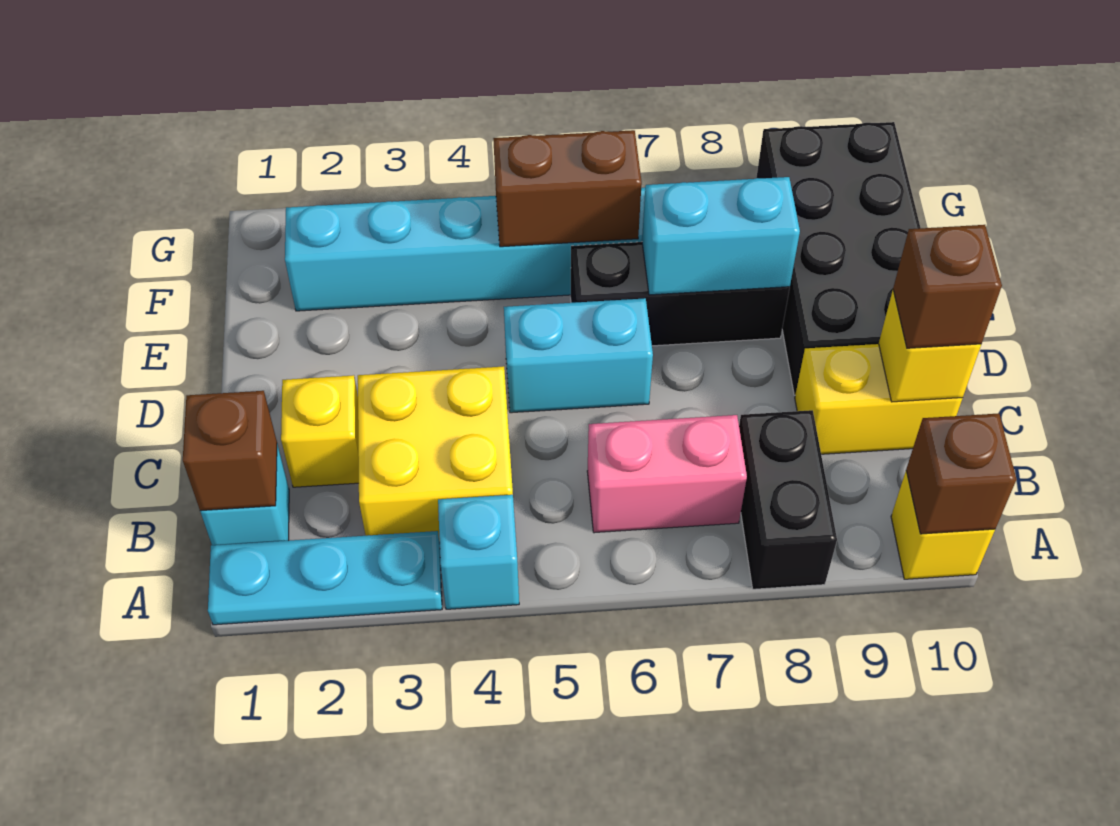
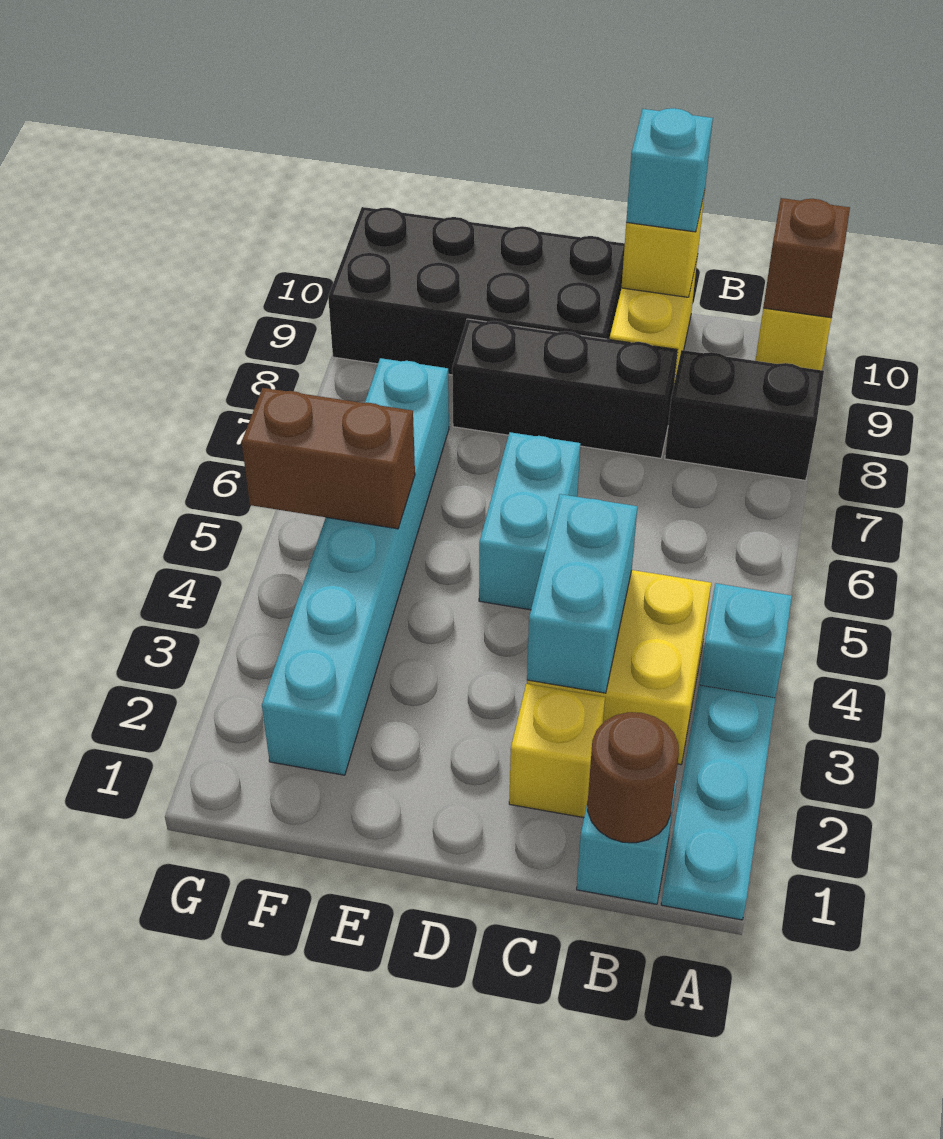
brown brick B1 level 2 -> brown round brick B1 level 2
pink brick B6:B7 level 1 -> none
brown brick C10 level 3 -> cyan brick C10 level 3
black brick E6:E8 level 1 -> black brick C8:E8 level 1
cyan brick E7:E8 level 2 -> cyan brick C3:C4 level 2
brown brick F5:F6 level 2 -> brown brick F5:G5 level 2

